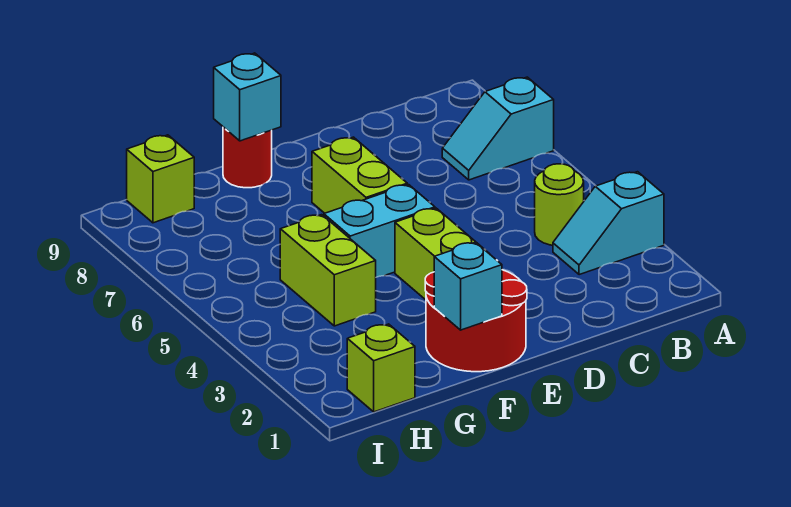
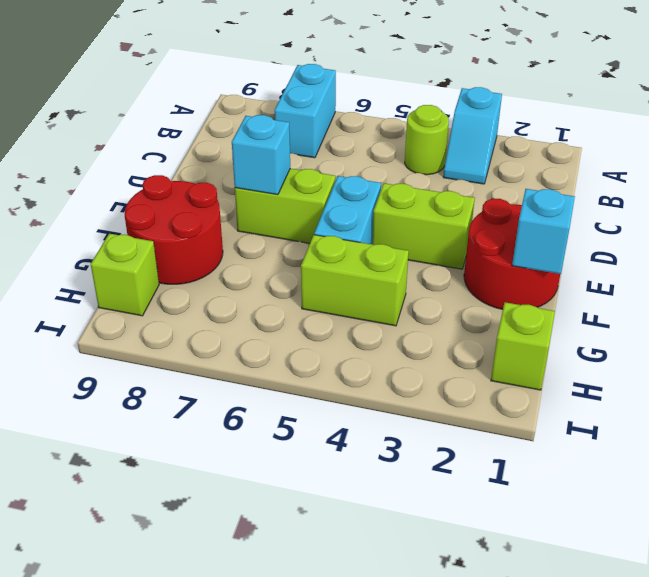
cyan slope A7:B7 level 1 top A -> cyan brick A7:B7 level 1
red round brick F9 level 1 -> red round brick F8:G9 level 1
cyan brick F9 level 2 -> cyan brick E7 level 2

